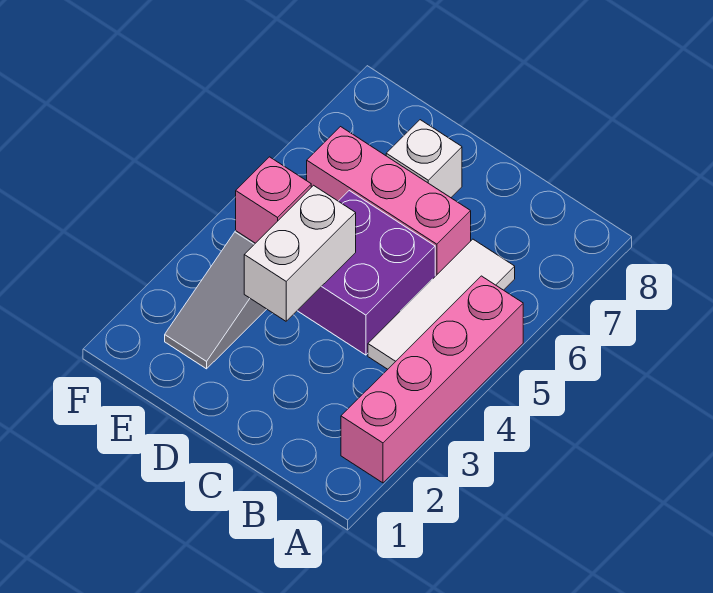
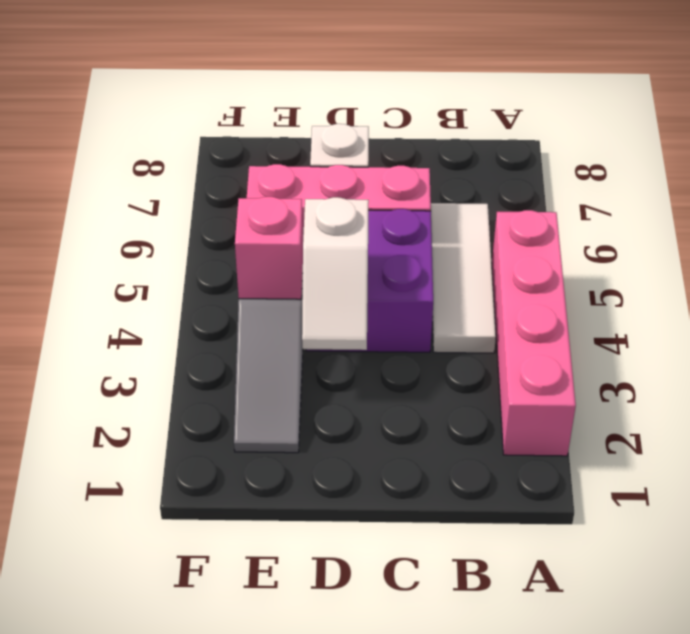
white brick D3:D4 level 2 -> white slope D3:D4 level 2 top 4

